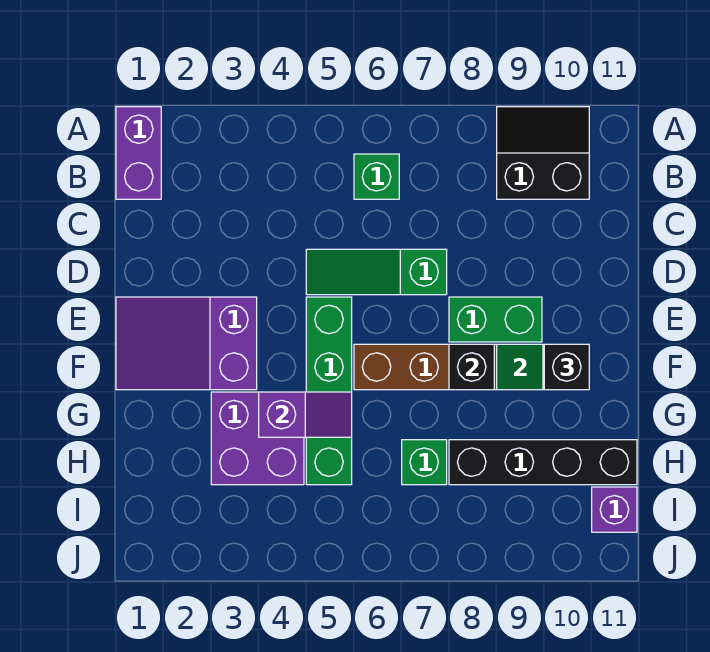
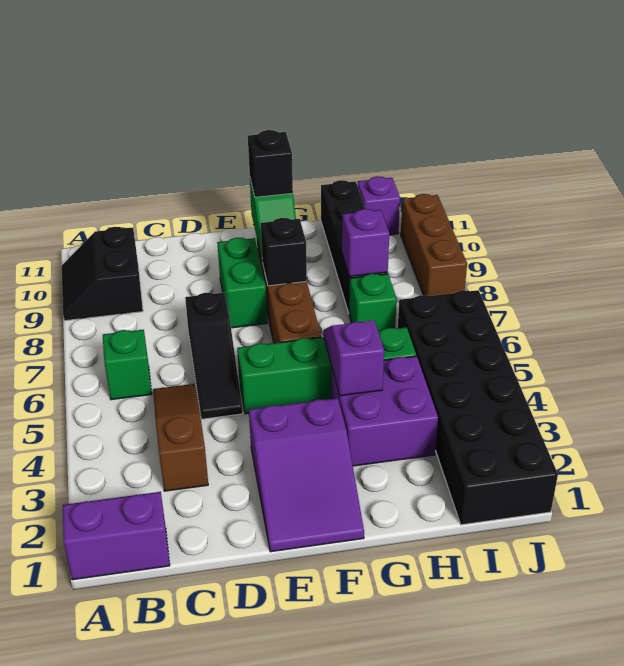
none -> brown slope C3:C5 level 1 top 3
green slope D5:D7 level 1 top 7 -> black slope D5:D7 level 1 top 7
none -> purple brick H8 level 2
none -> black brick I1:J6 level 1
none -> brown brick J8:J10 level 1

